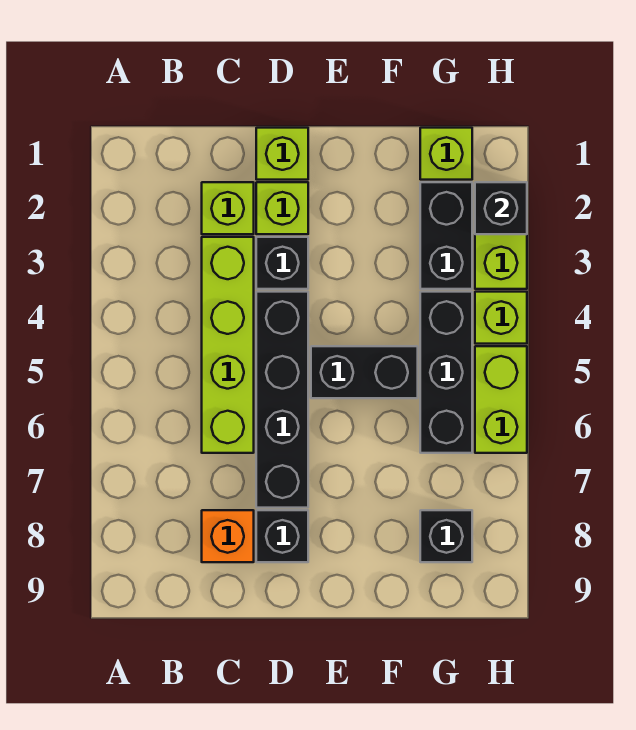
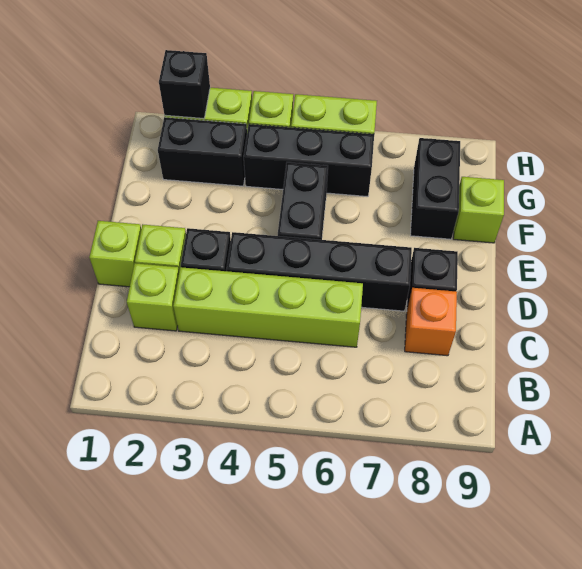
lime brick G1 level 1 -> lime brick F9 level 1
black brick G8 level 1 -> black brick F8:G8 level 1

